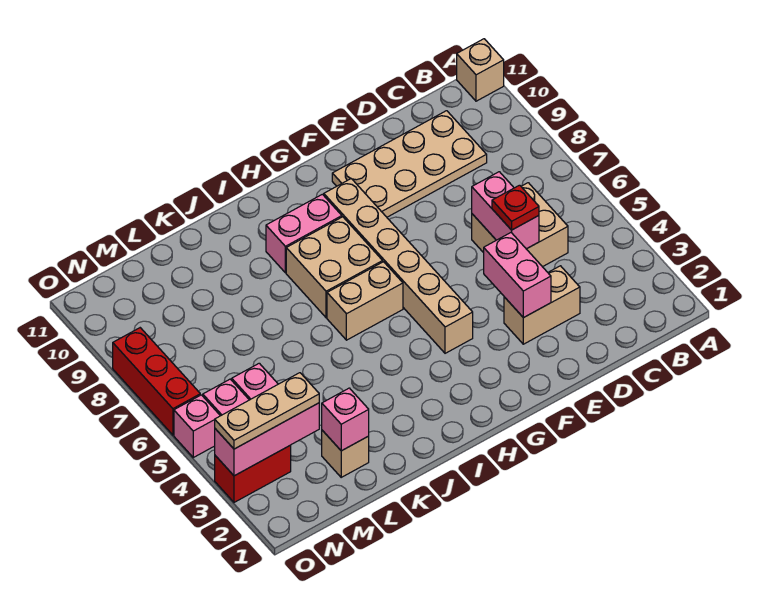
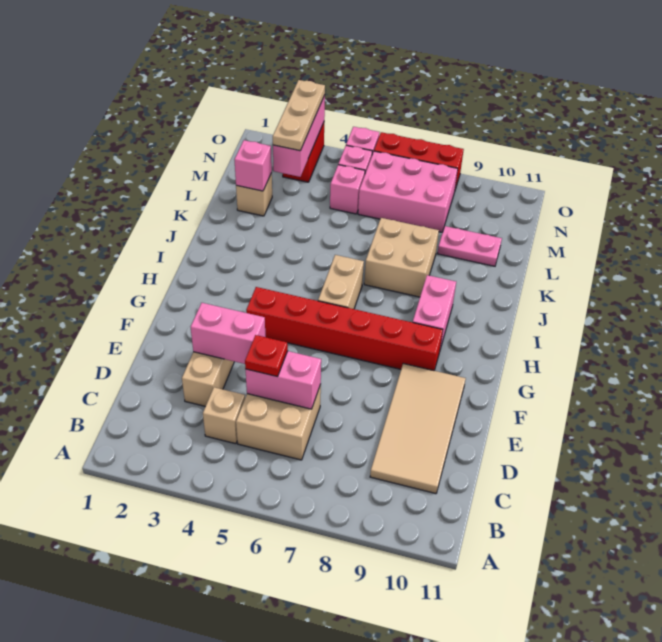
tan brick A11 level 1 -> tan brick C4 level 1
tan plate C9:F10 level 1 -> tan tile C9:F10 level 1
tan brick G4:G9 level 1 -> red brick G4:G9 level 1
tan brick H7:I8 level 1 -> tan brick J7:K8 level 1
none -> pink plate L9:L10 level 1
none -> pink brick M6:N8 level 1

